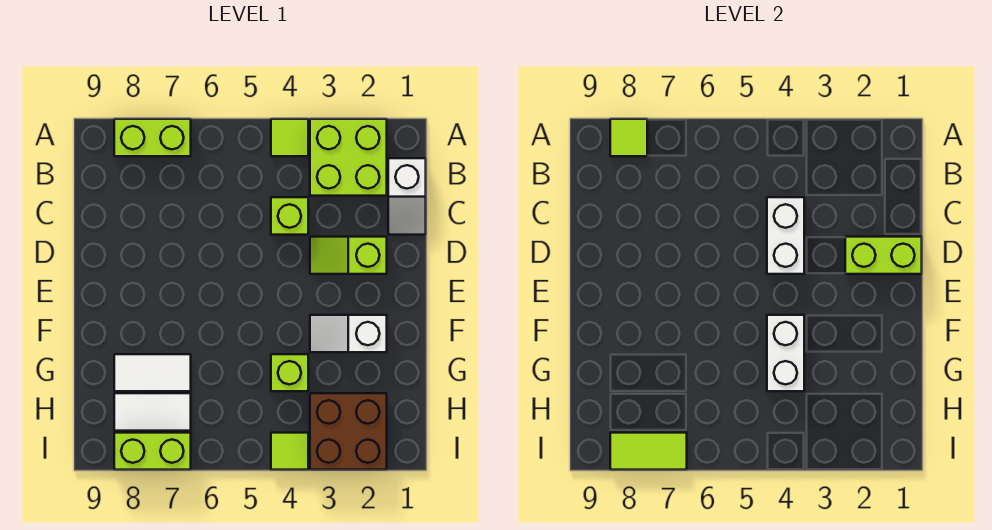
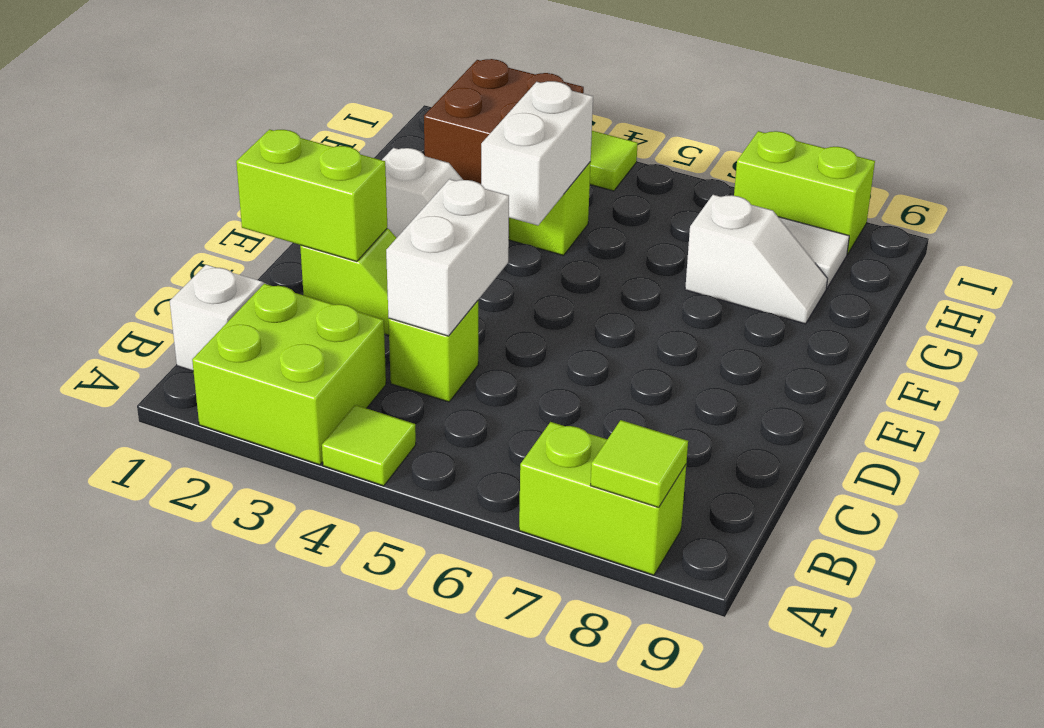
white tile G7:G8 level 1 -> white slope G7:G8 level 1 top 7
lime tile I7:I8 level 2 -> none

